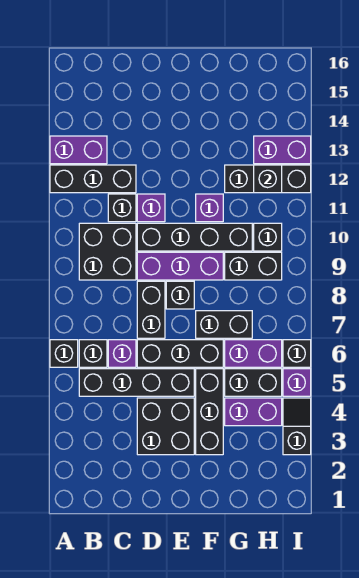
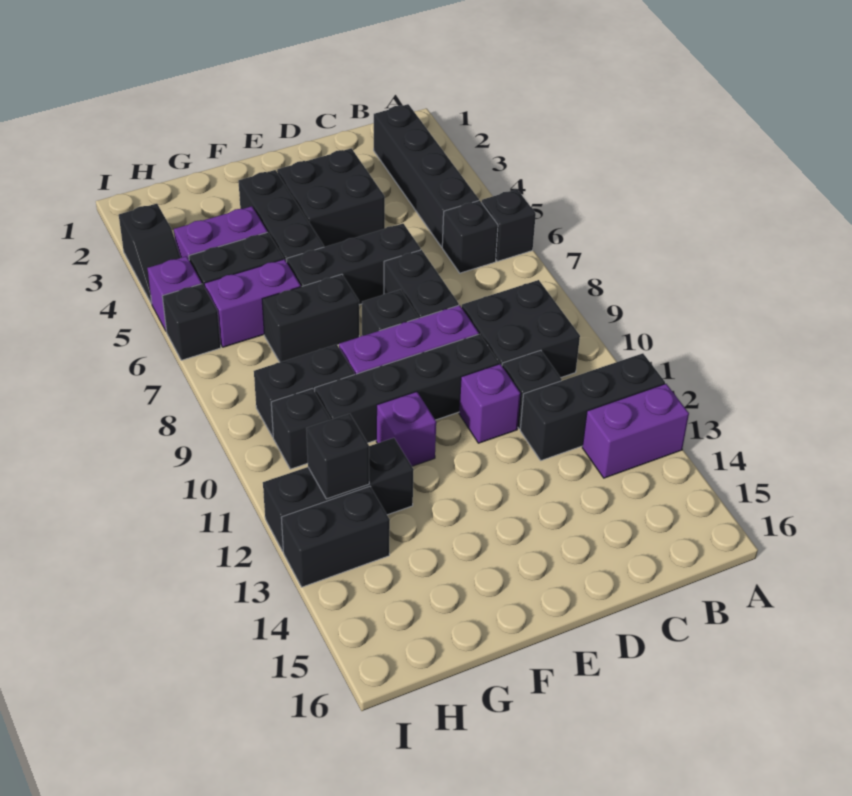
black brick B5:E5 level 1 -> black brick B2:B5 level 1
purple brick C6 level 1 -> none
purple brick H13:I13 level 1 -> black brick H13:I13 level 1

